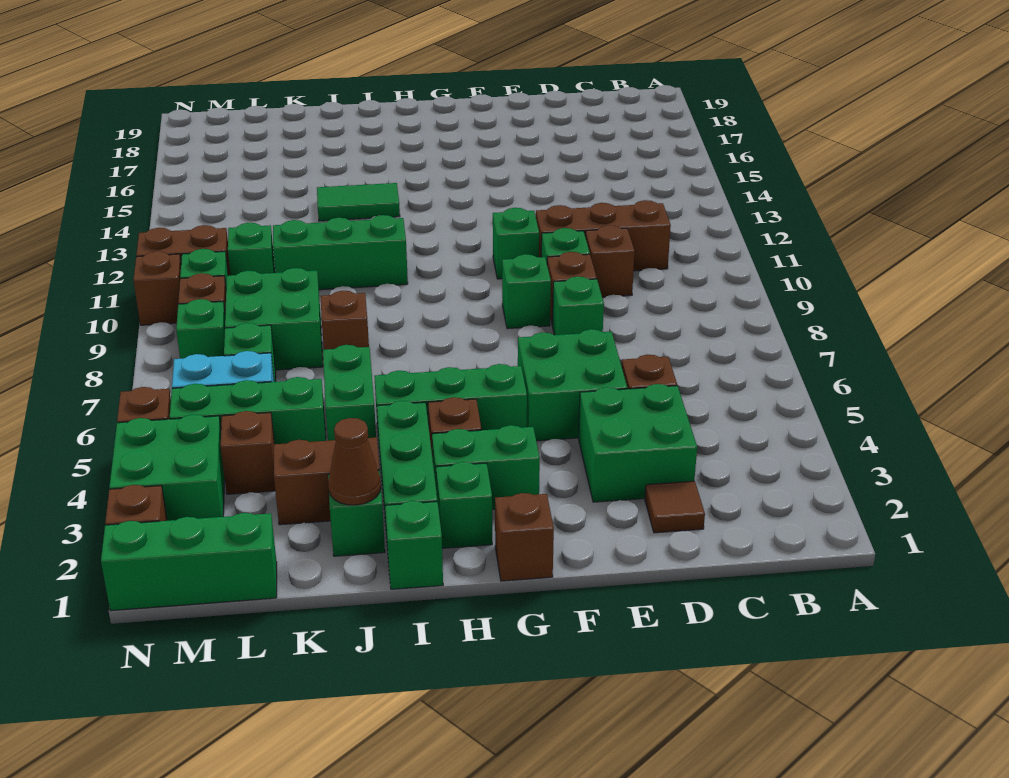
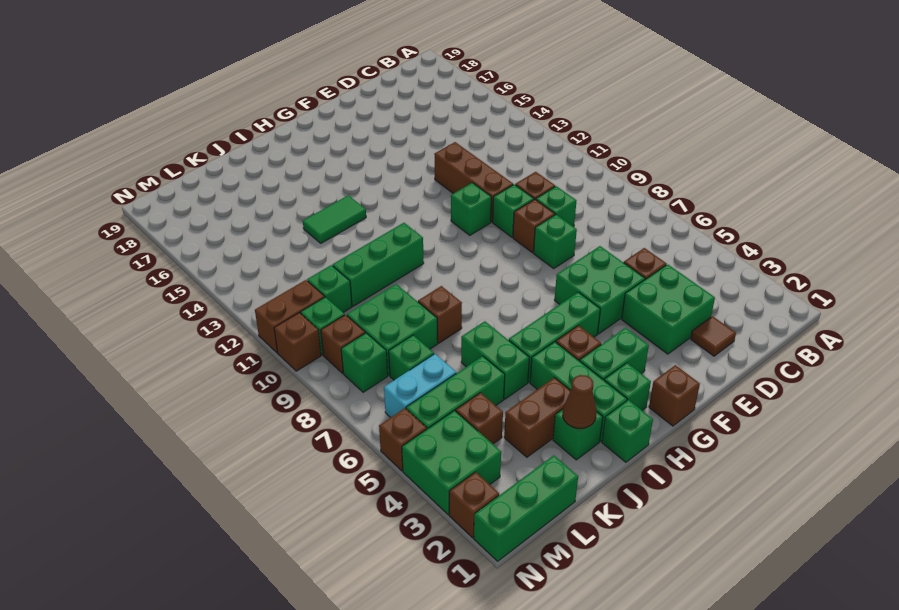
brown brick C11:E11 level 1 -> brown brick E11:E13 level 1
green brick F9 level 1 -> green brick D9 level 1

